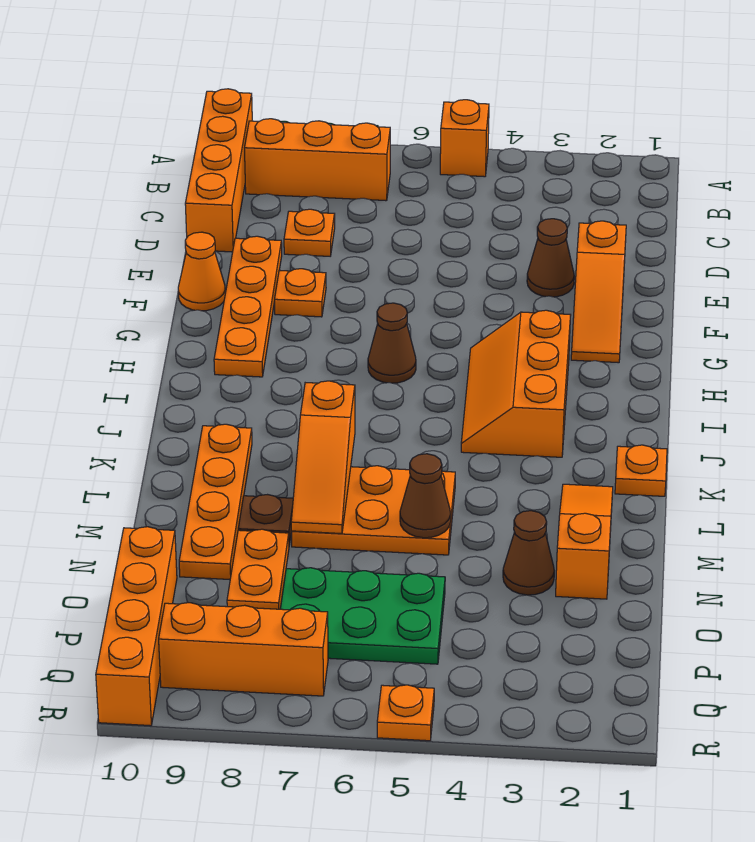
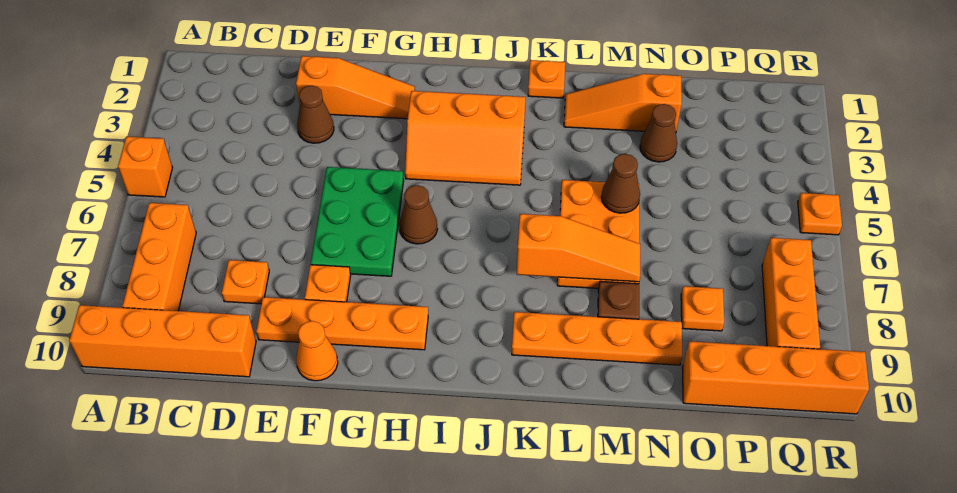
orange plate N8:O8 level 1 -> orange plate O8 level 1
green plate O5:P7 level 1 -> green plate F5:G7 level 1

